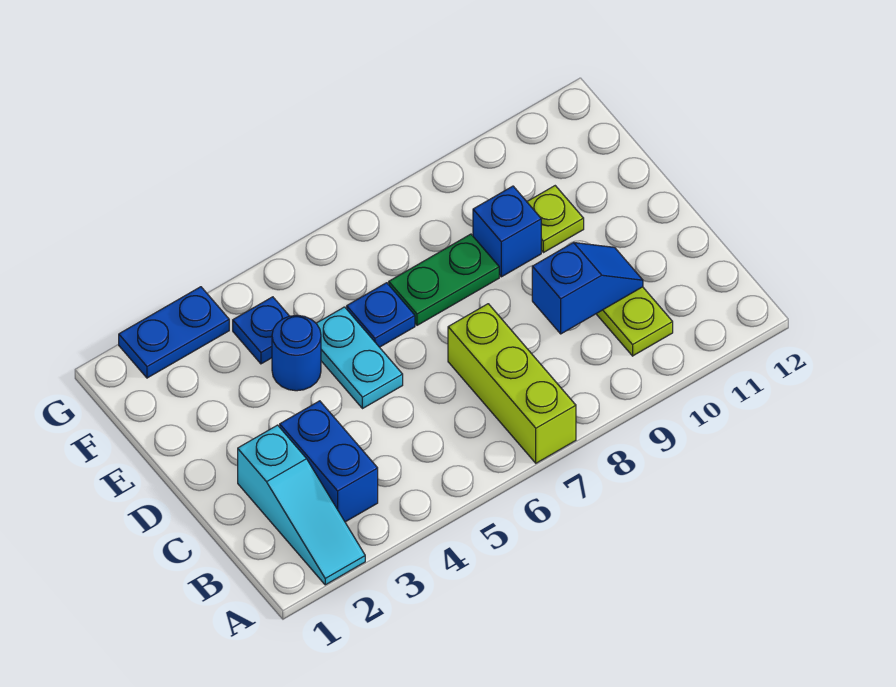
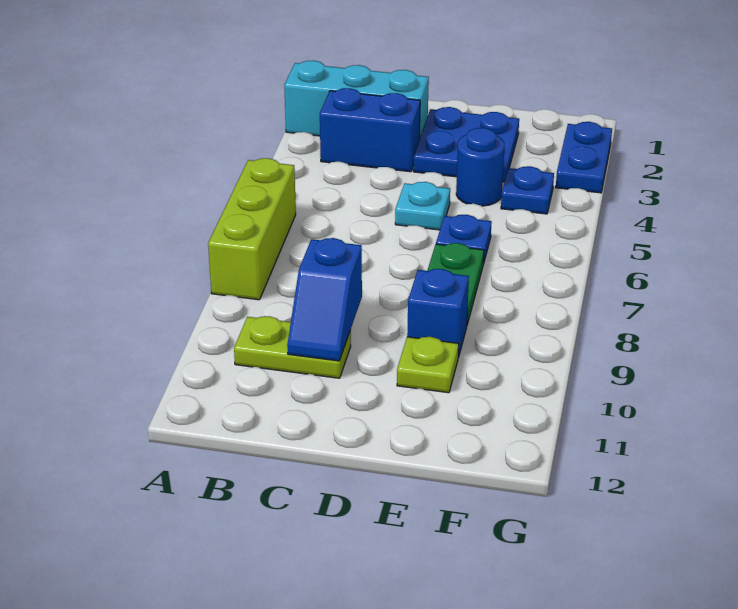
cyan slope A2:C2 level 1 top C -> cyan brick A2:C2 level 1
lime brick A7:C7 level 1 -> lime brick A6:A8 level 1
none -> blue plate D2:E3 level 1
cyan plate D5:E5 level 1 -> cyan plate D5 level 1

